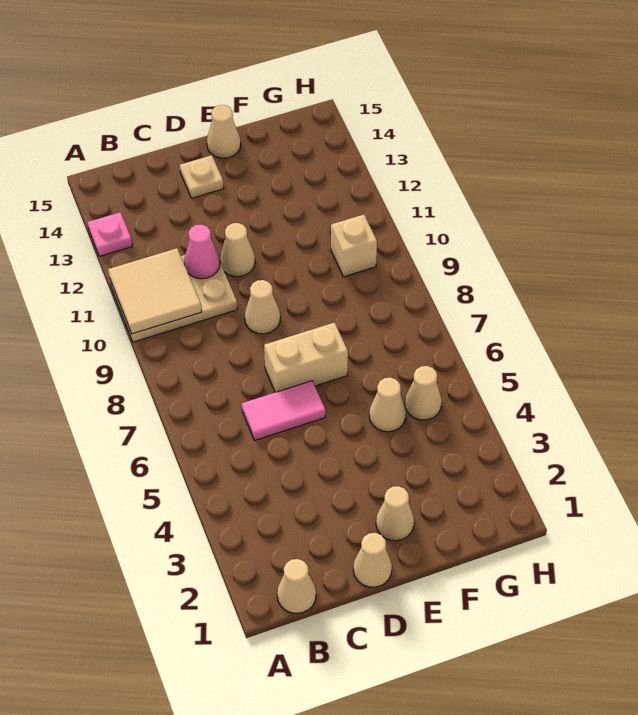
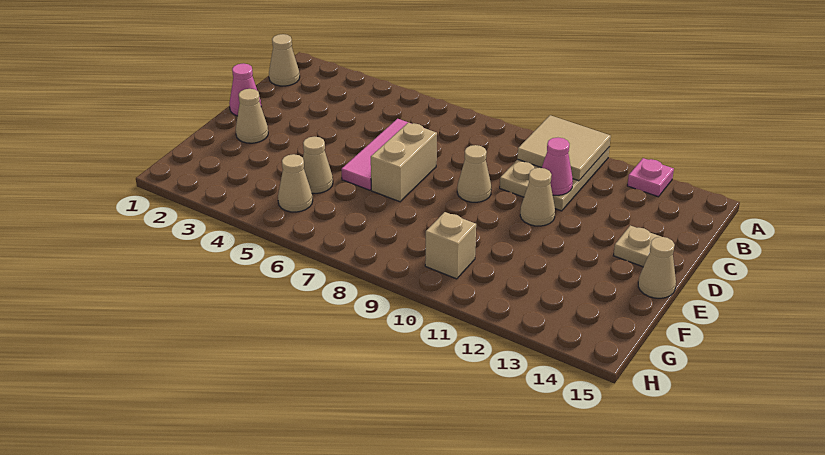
pink tile C6:D6 level 1 -> pink tile C6:E6 level 1
tan cone D1 level 1 -> pink cone D1 level 1

